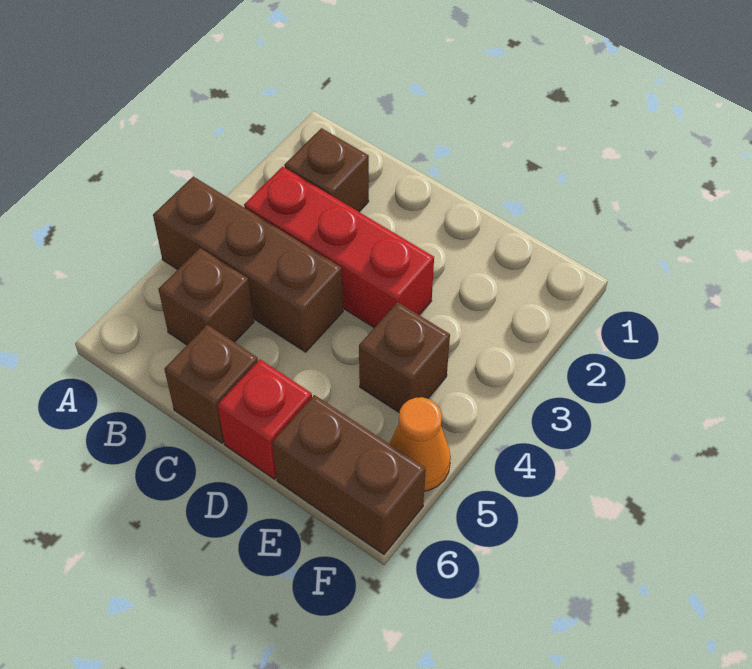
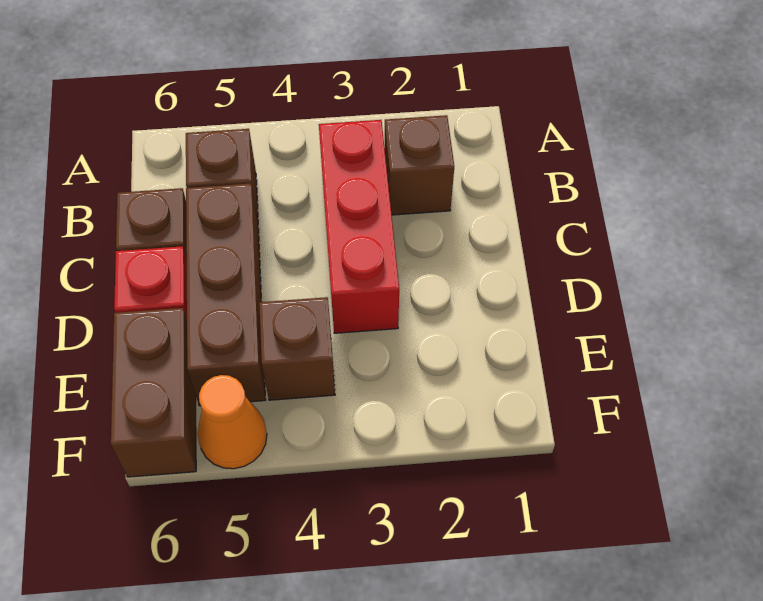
brown brick A4:C4 level 1 -> brown brick C5:E5 level 1

